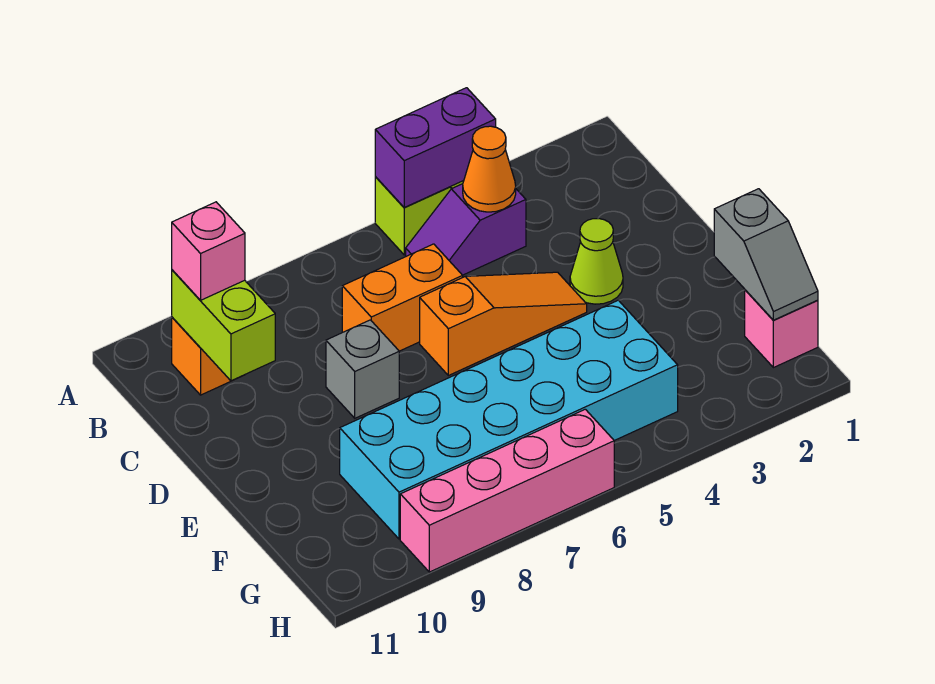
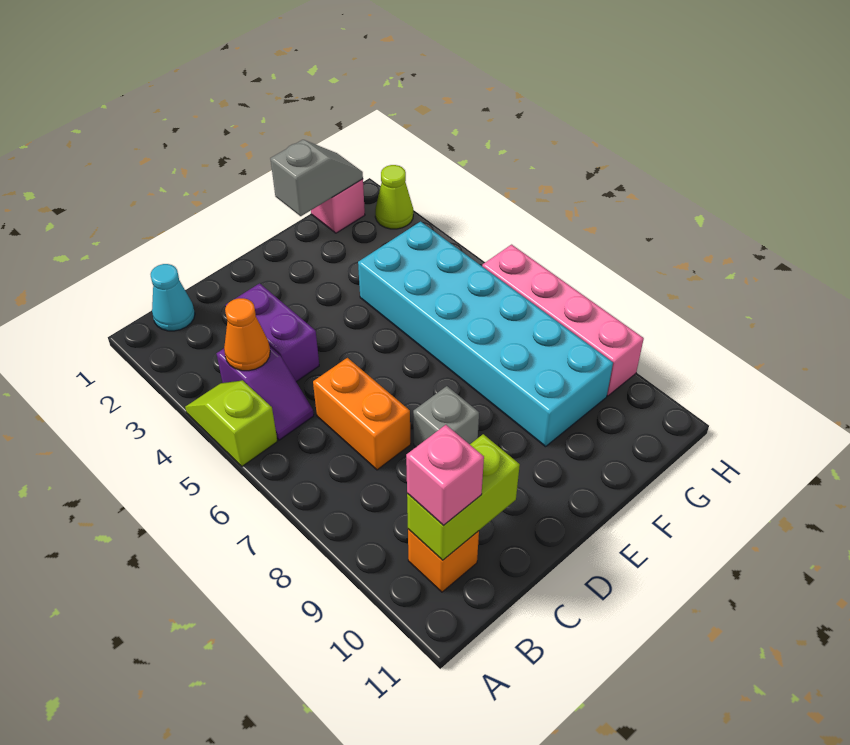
purple brick A4:A5 level 2 -> purple brick C3:C4 level 1
none -> cyan cone B1 level 1
lime cone D3 level 1 -> lime cone H2 level 1
orange slope D4:D6 level 1 top 6 -> none

